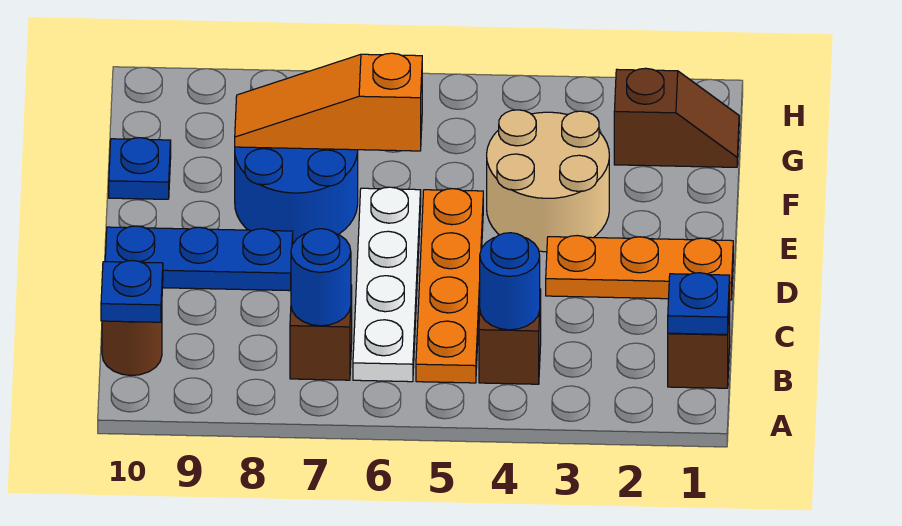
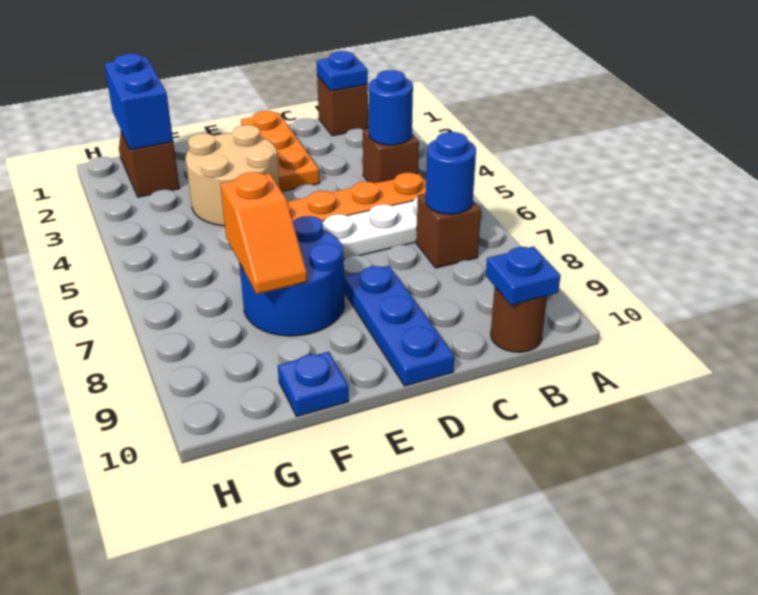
orange slope F6:F8 level 2 top 6 -> orange slope F7:F8 level 2 top 7
none -> blue brick G1:G2 level 2

